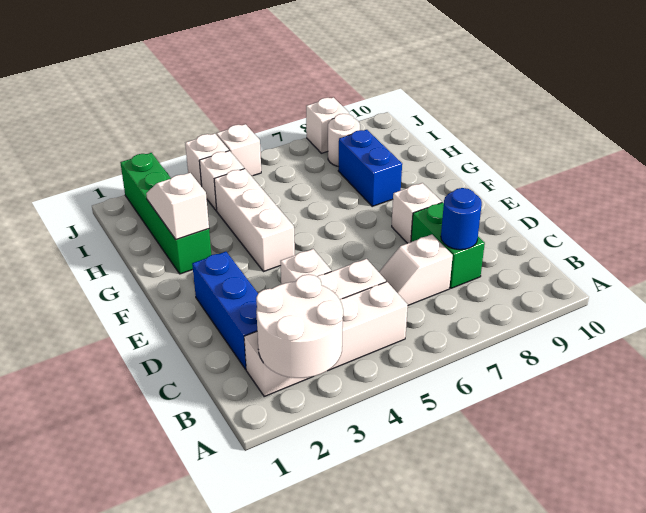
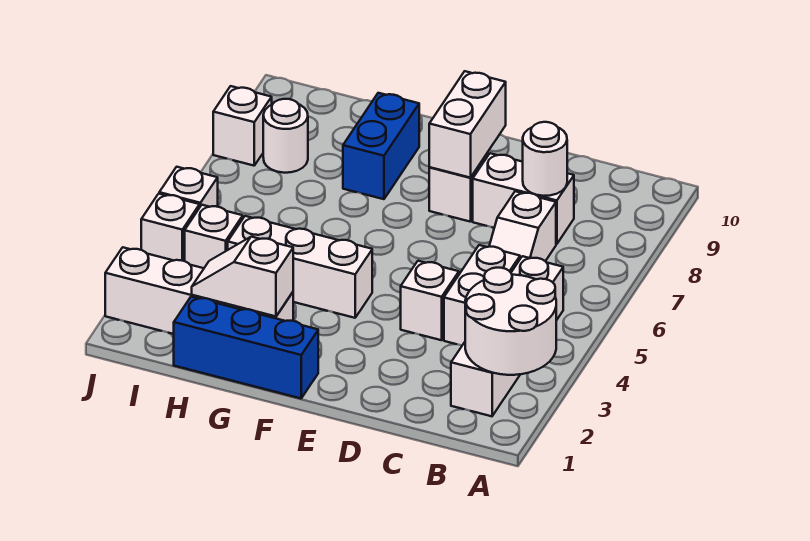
blue brick C2:E2 level 1 -> blue brick F1:H1 level 1
green brick C8:D8 level 1 -> white brick C8:D8 level 1
blue round brick C8 level 2 -> white round brick C8 level 2
none -> white brick E8:E9 level 2
green brick G2:J2 level 1 -> white brick G2:J2 level 1
blue brick G8:H8 level 1 -> blue brick G8:G9 level 1

